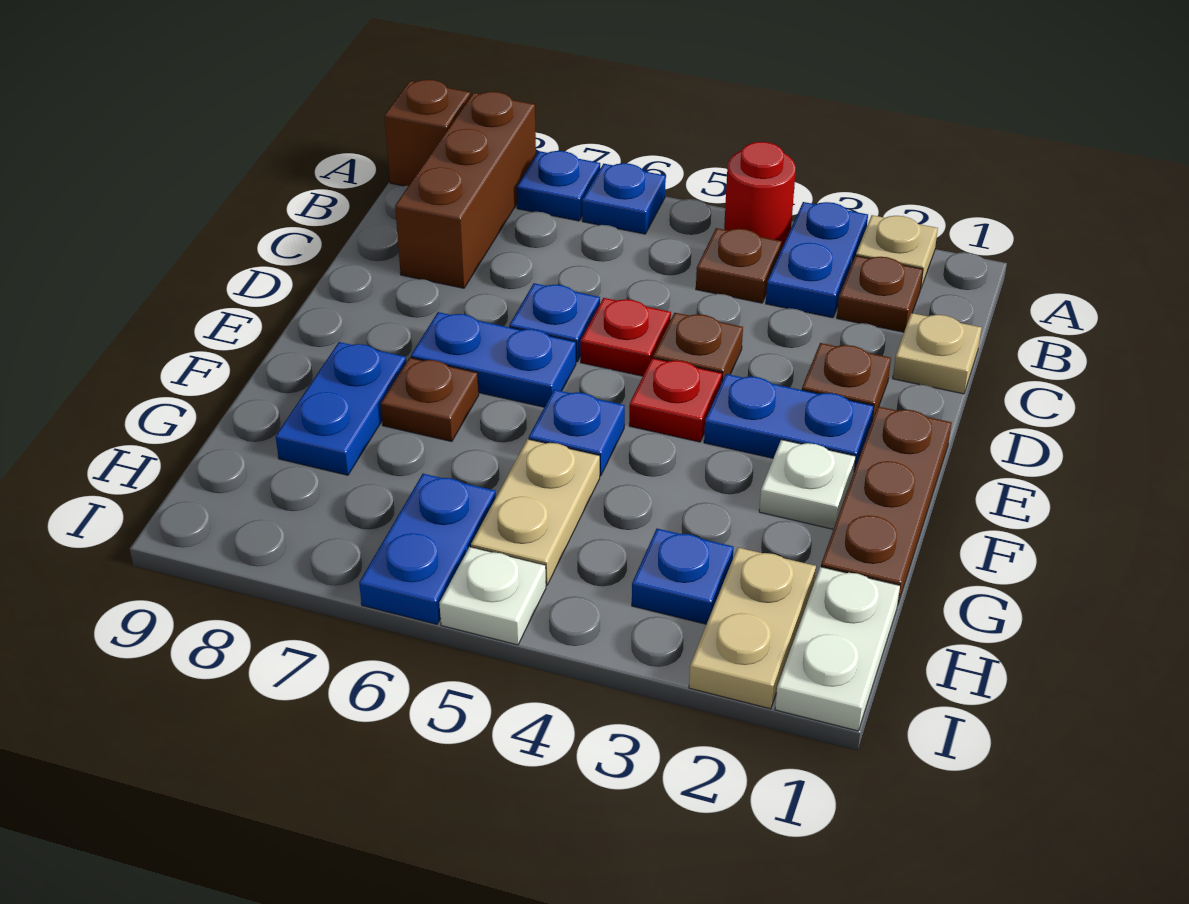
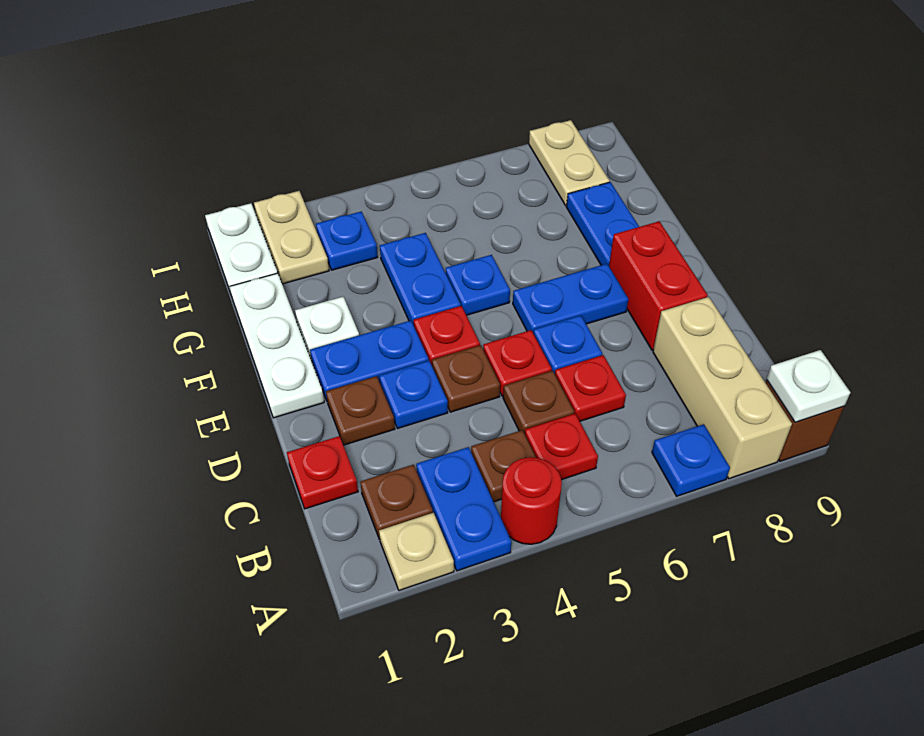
blue plate A6 level 1 -> blue plate D3 level 1
brown brick A8:C8 level 1 -> tan brick A8:C8 level 1
none -> red plate B5 level 1
tan plate C1 level 1 -> red plate C1 level 1
none -> red plate C6 level 1
none -> red brick D8:E8 level 1
brown plate E1:G1 level 1 -> white plate E1:G1 level 1
brown plate F7 level 1 -> brown plate C5 level 1
tan plate G5:H5 level 1 -> tan plate H8:I8 level 1
blue plate H6:I6 level 1 -> blue plate F4:G4 level 1
white plate I5 level 1 -> white plate A9 level 2

